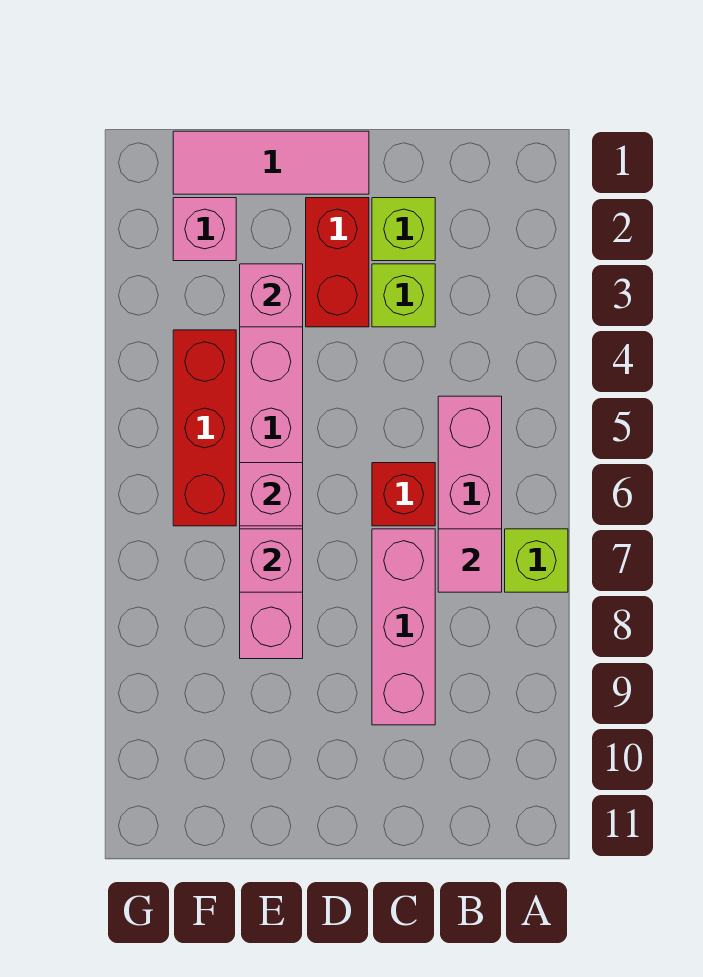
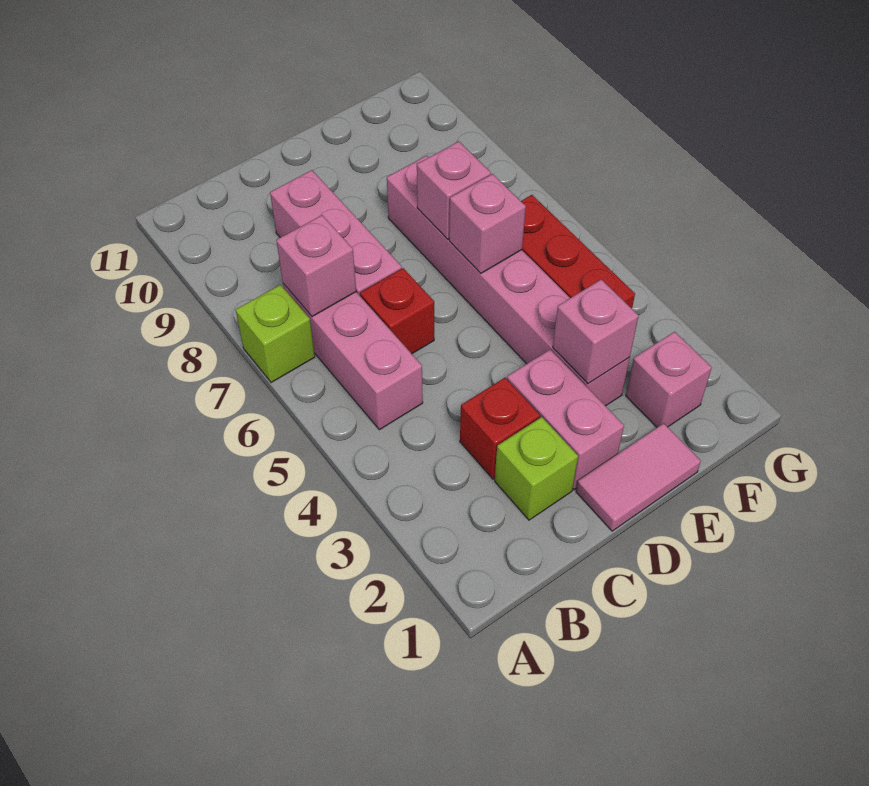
pink tile B7 level 2 -> pink brick B7 level 2
lime brick C3 level 1 -> red brick C3 level 1
pink tile D1:F1 level 1 -> pink tile D1:E1 level 1
red brick D2:D3 level 1 -> pink brick D2:D3 level 1

